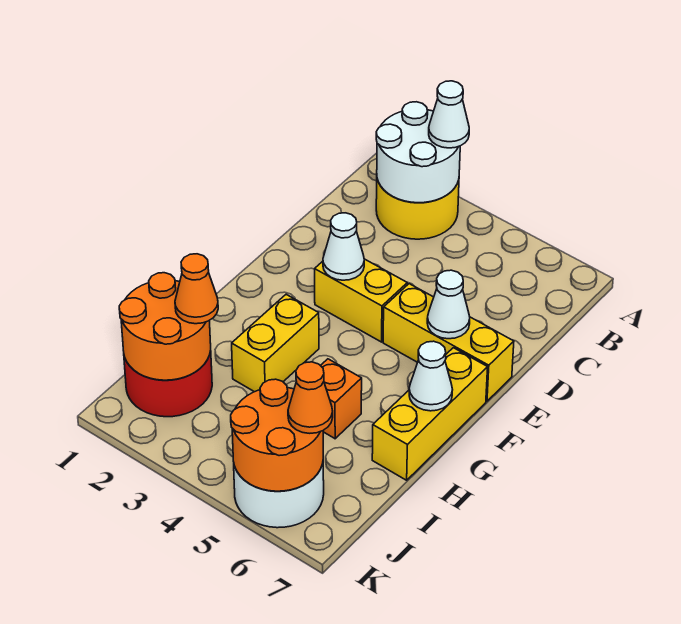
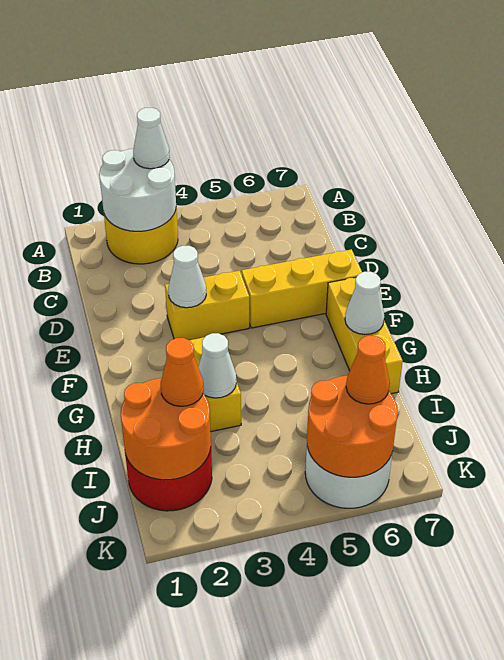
white cone E6 level 2 -> white cone H3 level 2
orange brick H5 level 1 -> none

